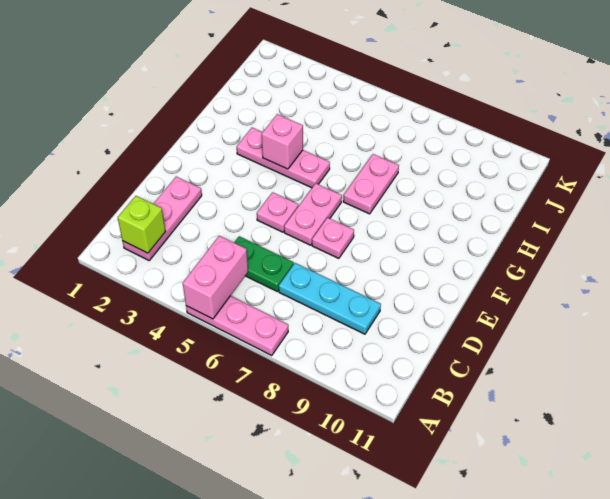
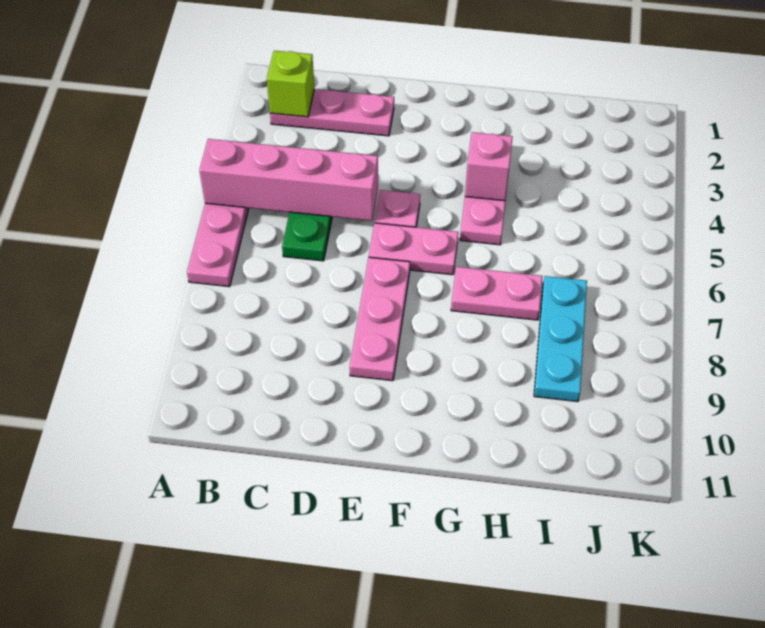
pink brick A5:B5 level 2 -> pink brick A5:D5 level 2
cyan plate C7:C9 level 1 -> cyan plate I7:I9 level 1
pink plate E7 level 1 -> pink plate E7:E9 level 1

